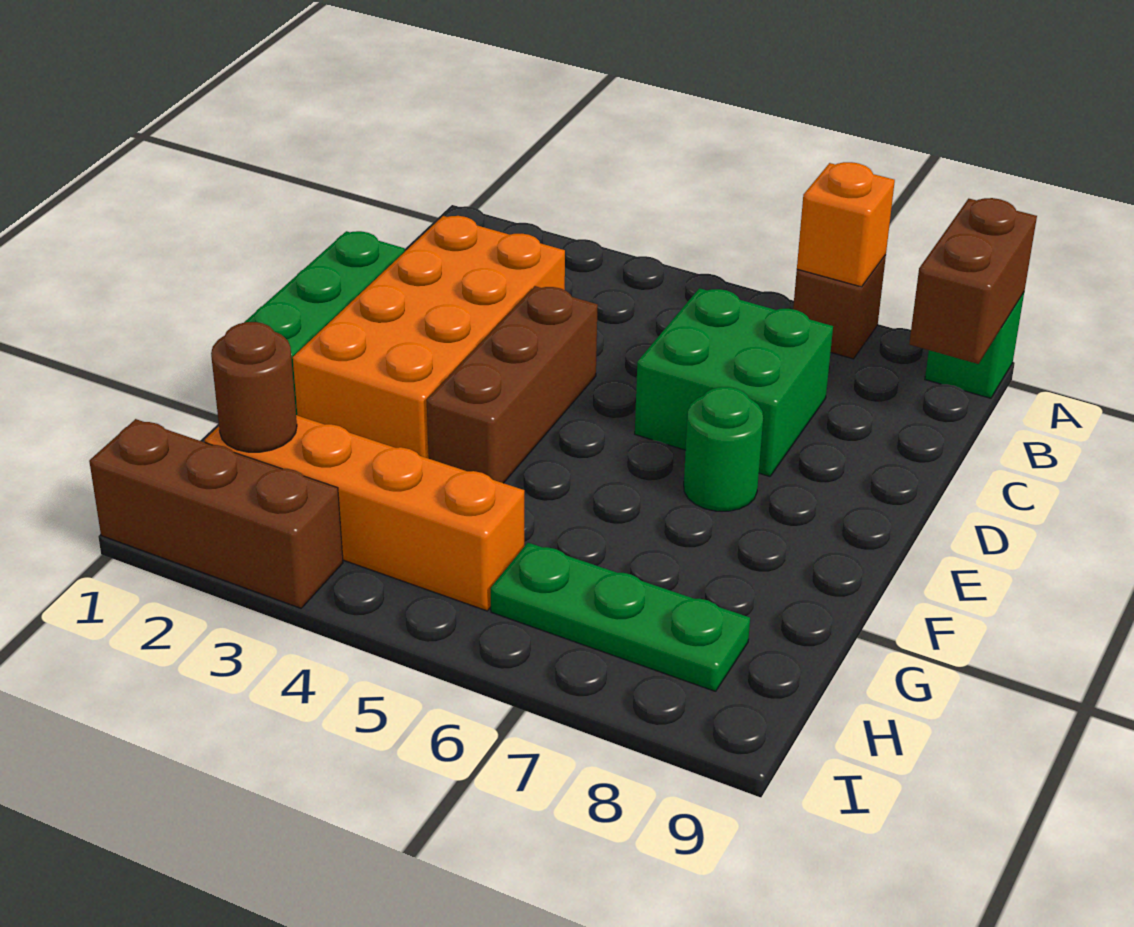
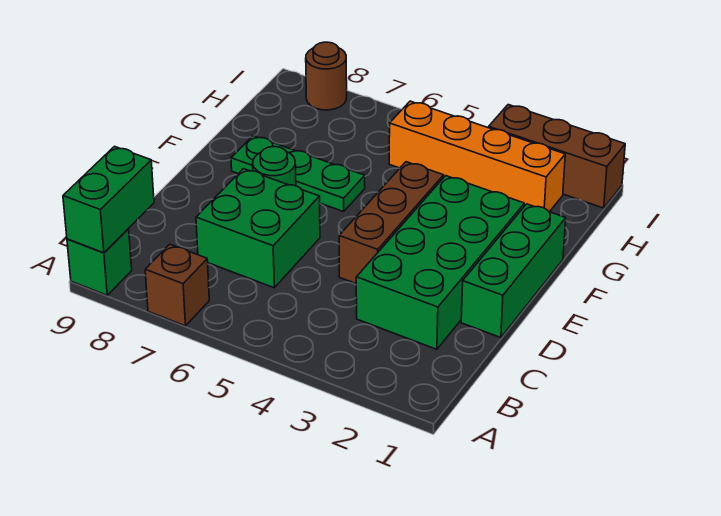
orange brick A7 level 2 -> none
brown brick A9:B9 level 2 -> green brick A9:B9 level 2
orange brick C2:F3 level 1 -> green brick C2:F3 level 1
brown round brick H2 level 2 -> brown round brick I8 level 1
green plate H6:H8 level 1 -> green plate F6:F8 level 1

